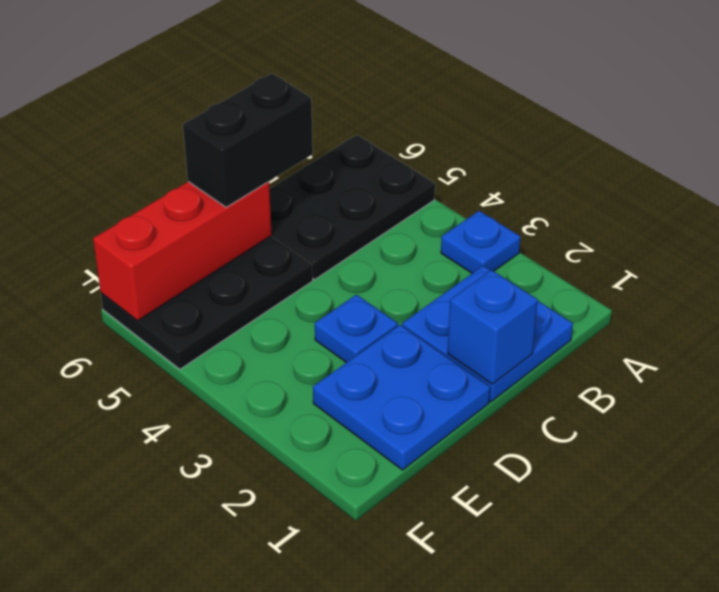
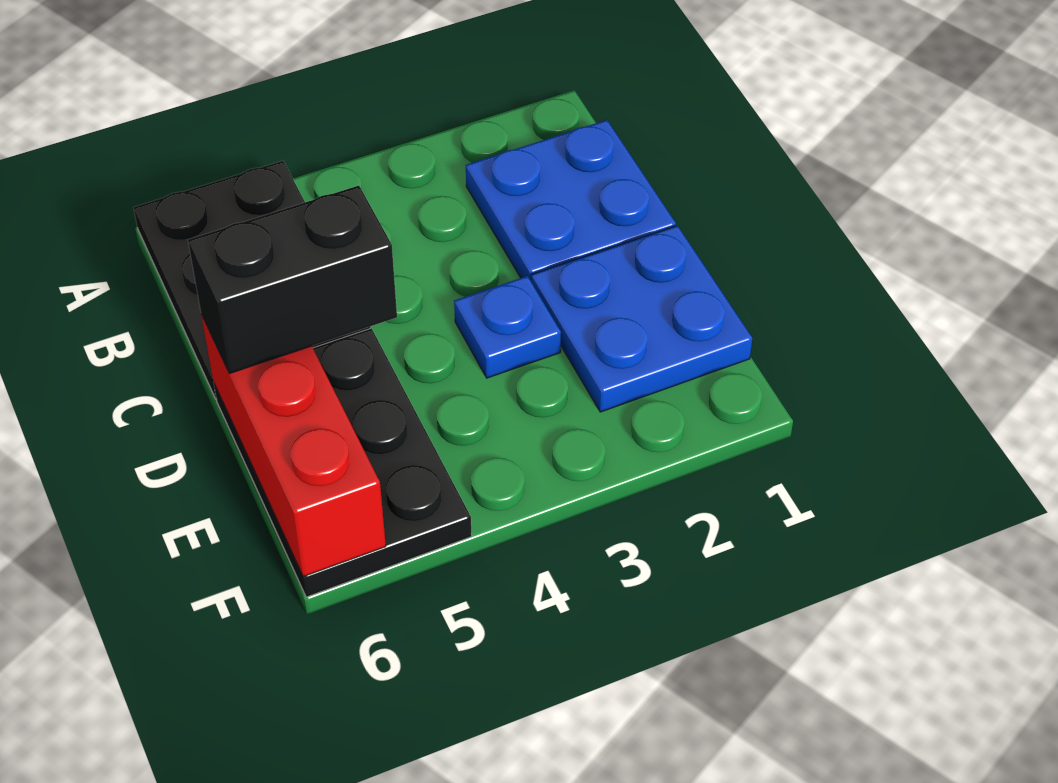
blue plate A3 level 1 -> none
blue brick C1 level 2 -> none
black brick C6:D6 level 3 -> black brick D5:D6 level 3

